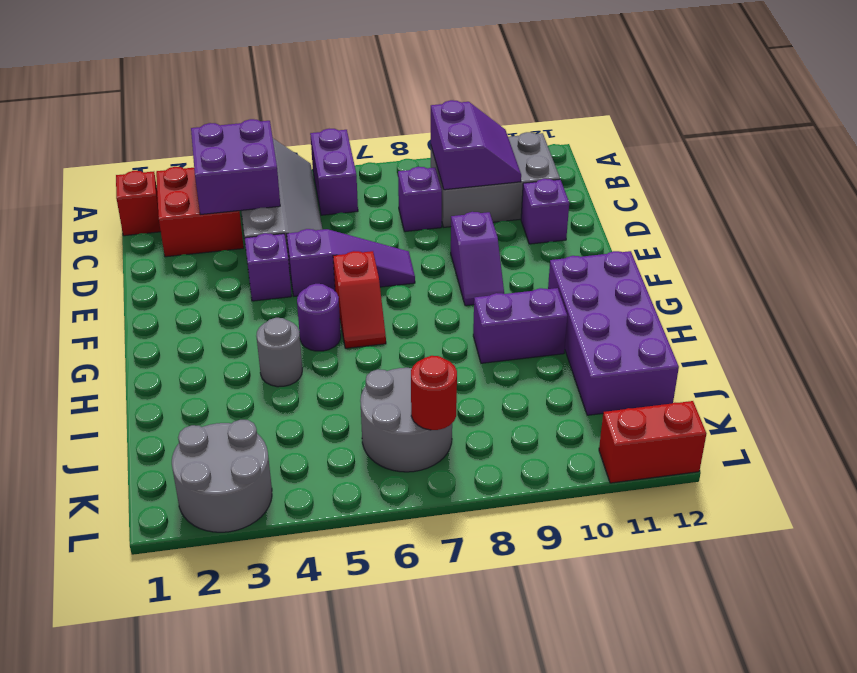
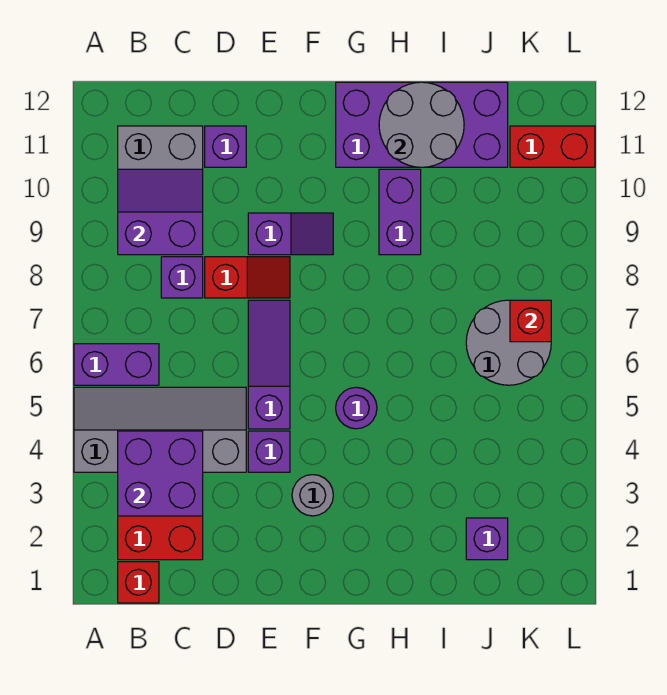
red slope F6:G6 level 1 top F -> red slope D8:E8 level 1 top D
grey round brick H4 level 1 -> grey round brick F3 level 1
none -> purple brick J2 level 1
grey round brick K2:L3 level 1 -> grey round brick H11:I12 level 2
red round brick K7 level 2 -> red brick K7 level 2
red brick L11:L12 level 1 -> red brick K11:L11 level 1

